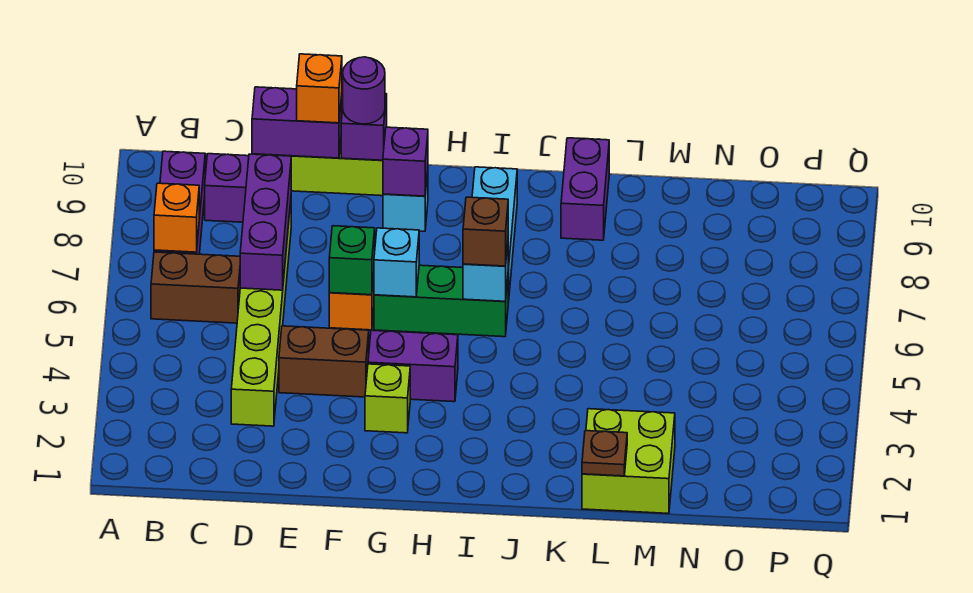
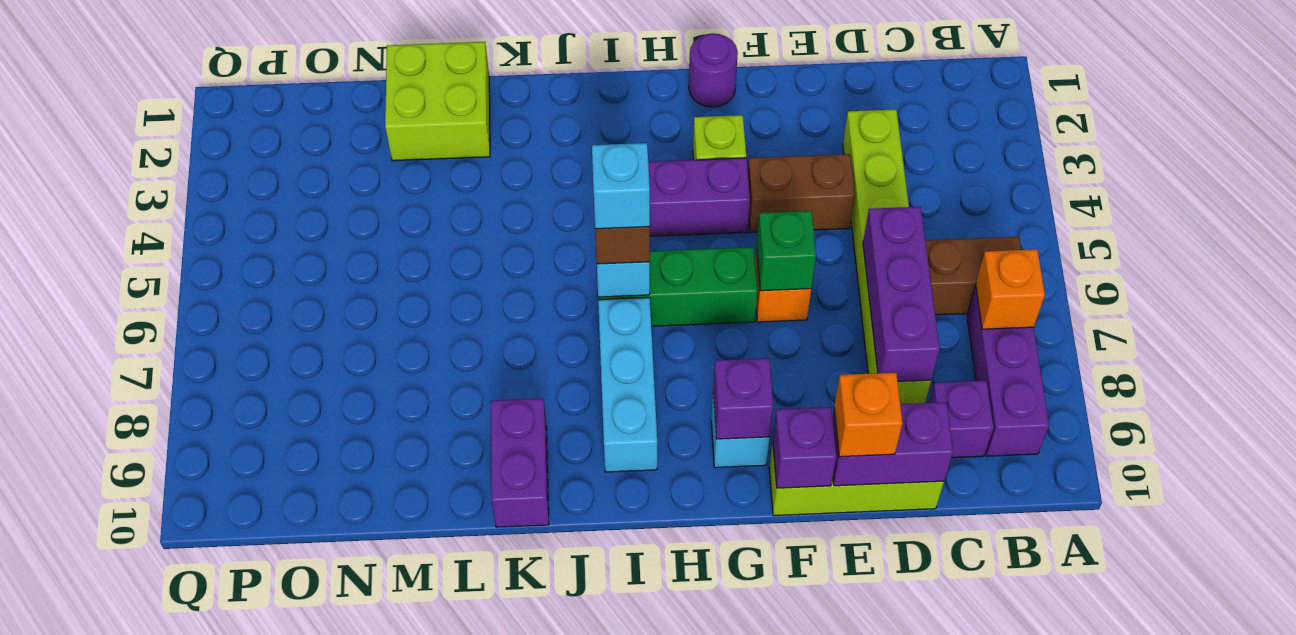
purple round brick F10 level 3 -> purple round brick G1 level 1
cyan brick G6 level 2 -> cyan brick I6 level 4
brown plate L1 level 2 -> none

